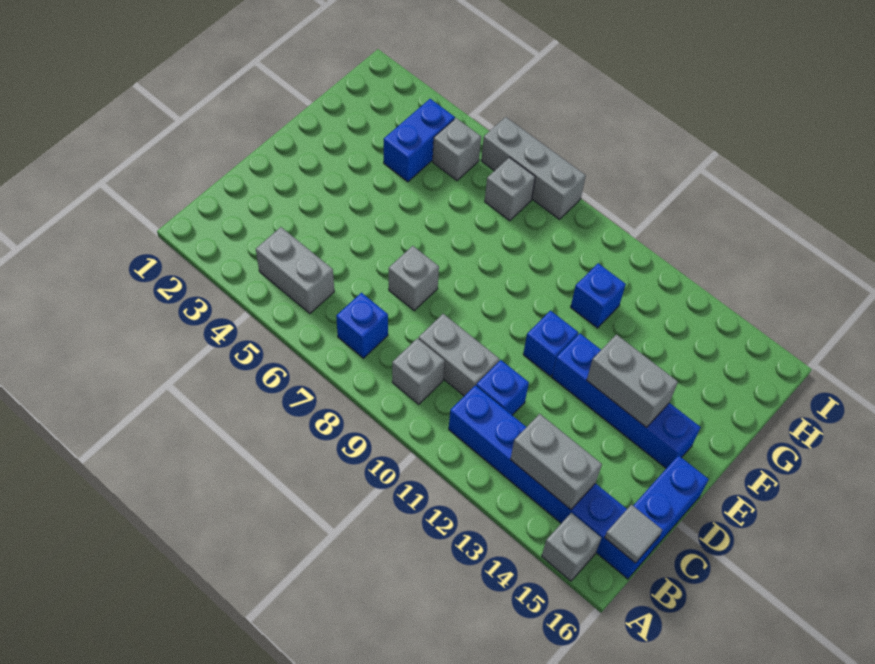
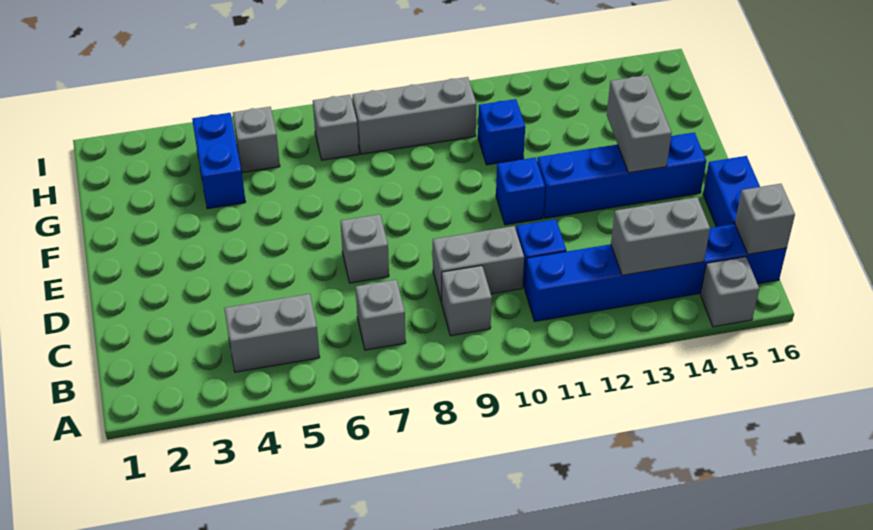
blue brick B7 level 1 -> grey brick B7 level 1
grey tile B16 level 2 -> grey brick B16 level 2
grey brick E13:E14 level 2 -> grey brick E14:F14 level 2
grey brick I6:I8 level 1 -> grey brick H8:H10 level 1

